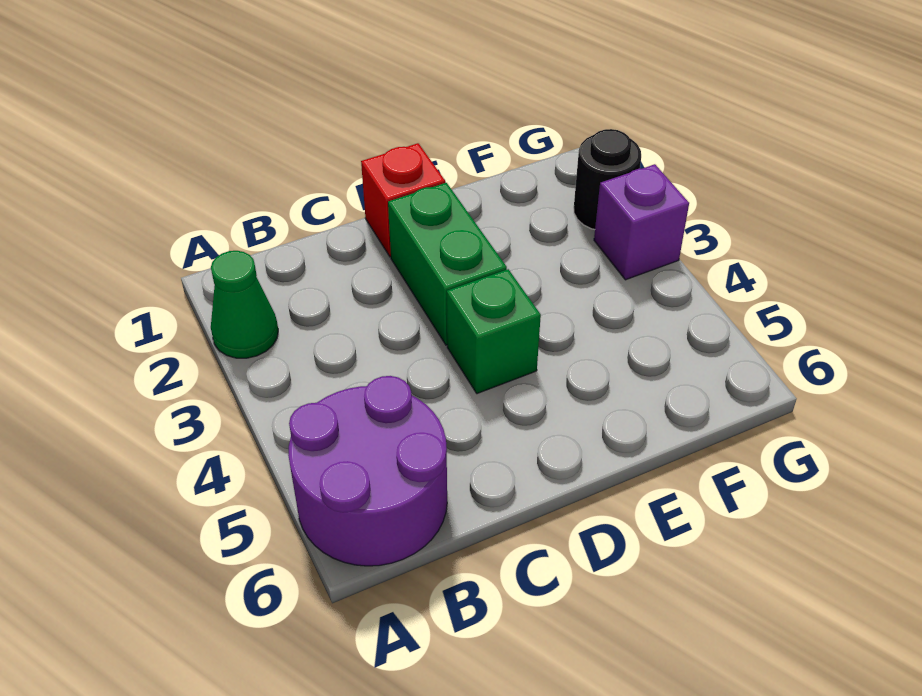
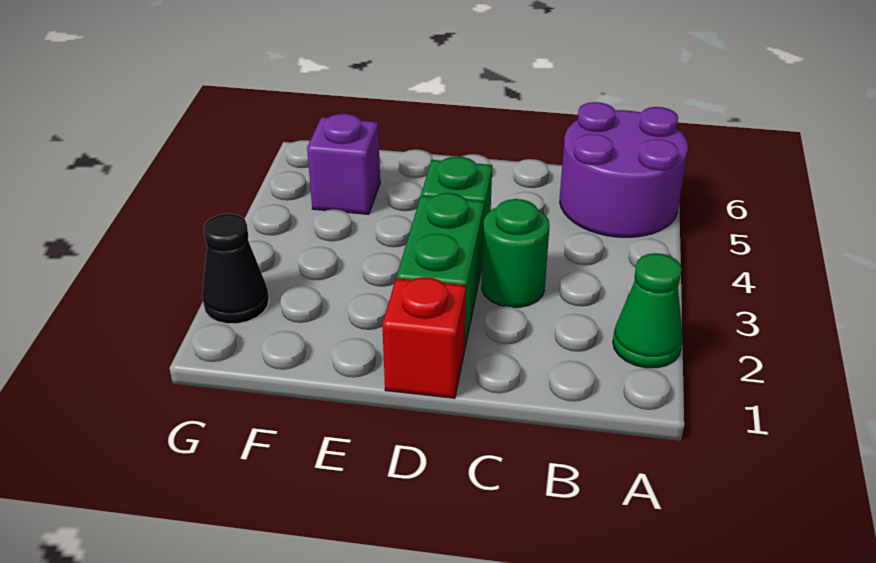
none -> green round brick C3 level 1
black round brick G2 level 1 -> black cone G2 level 1
purple brick G3 level 1 -> purple brick F5 level 1

